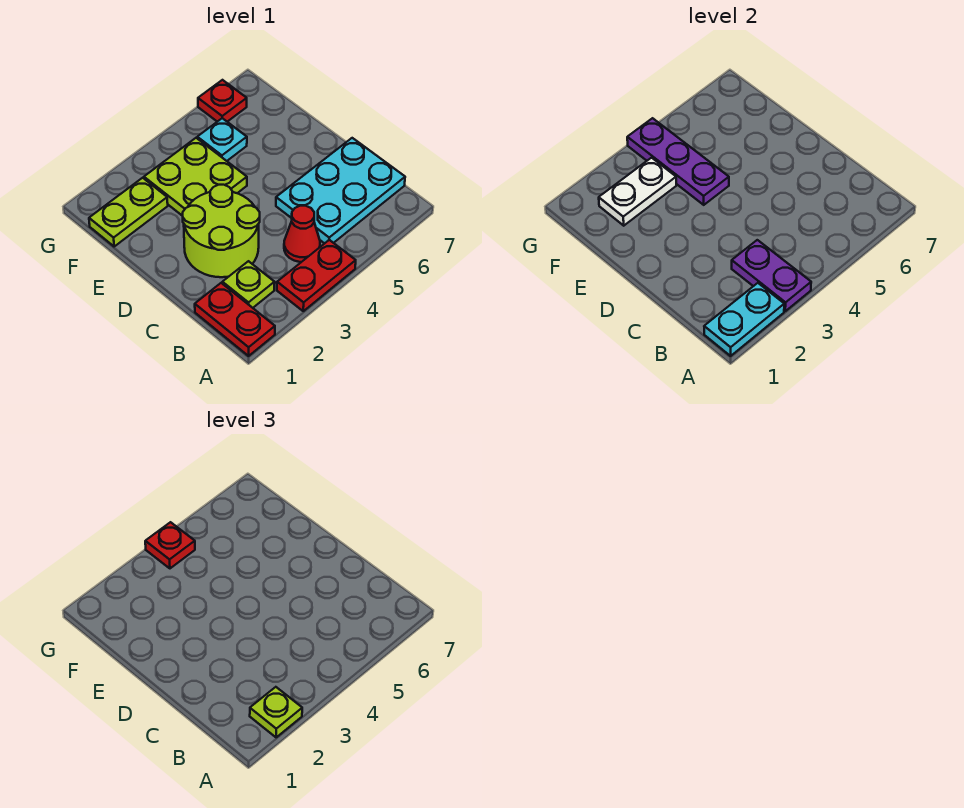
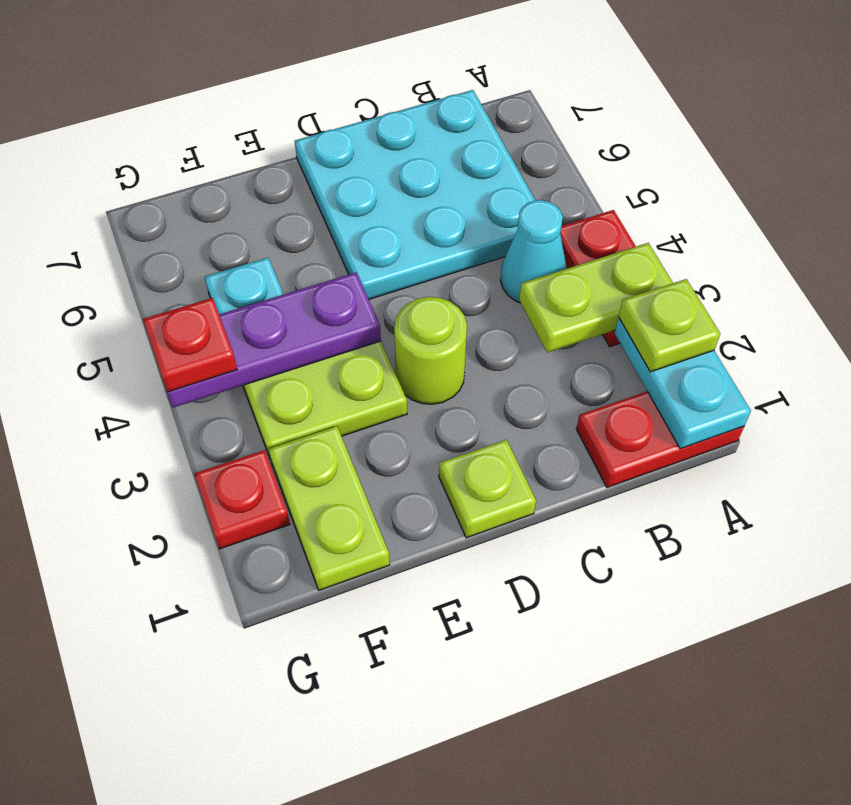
purple plate A3:B3 level 2 -> lime plate A3:B3 level 2
lime plate B2 level 1 -> lime plate D1 level 1
red cone B4 level 1 -> cyan cone B4 level 1
cyan plate B5:C7 level 1 -> cyan plate B5:D7 level 1
lime round brick C2:D3 level 1 -> lime round brick D3 level 1
white plate F2:F3 level 2 -> none
red plate G6 level 1 -> red plate G2 level 1

